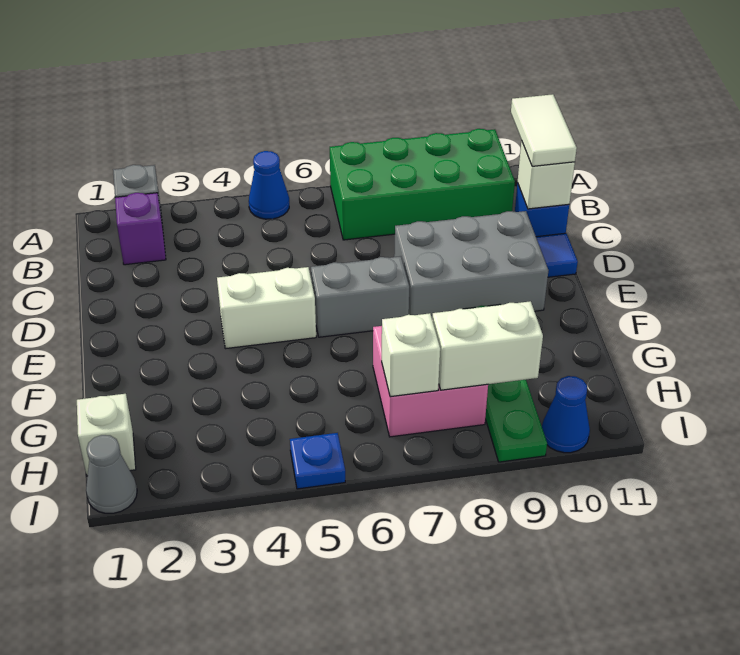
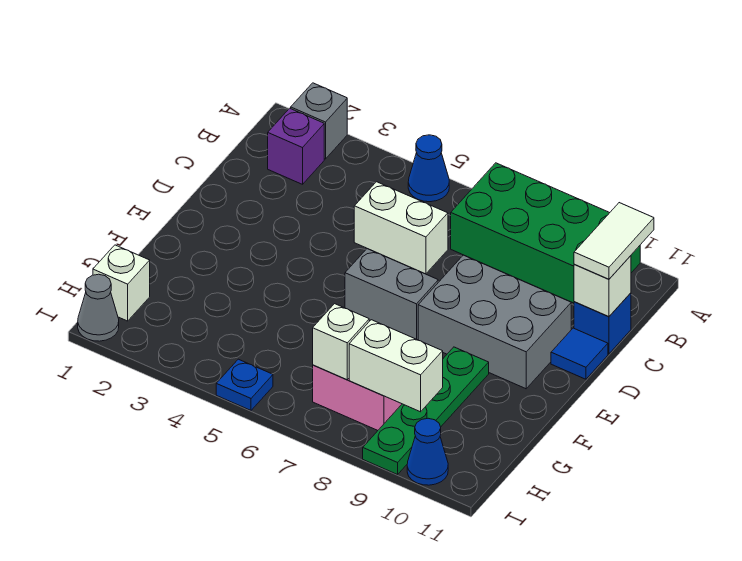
white brick E4:E5 level 1 -> white brick C5:C6 level 1

